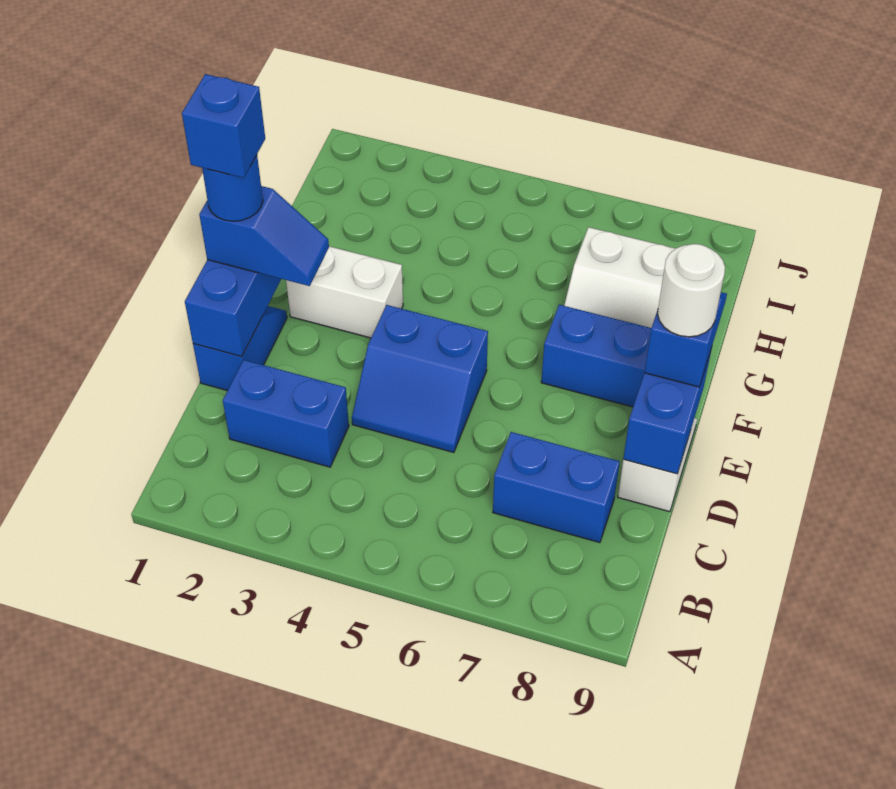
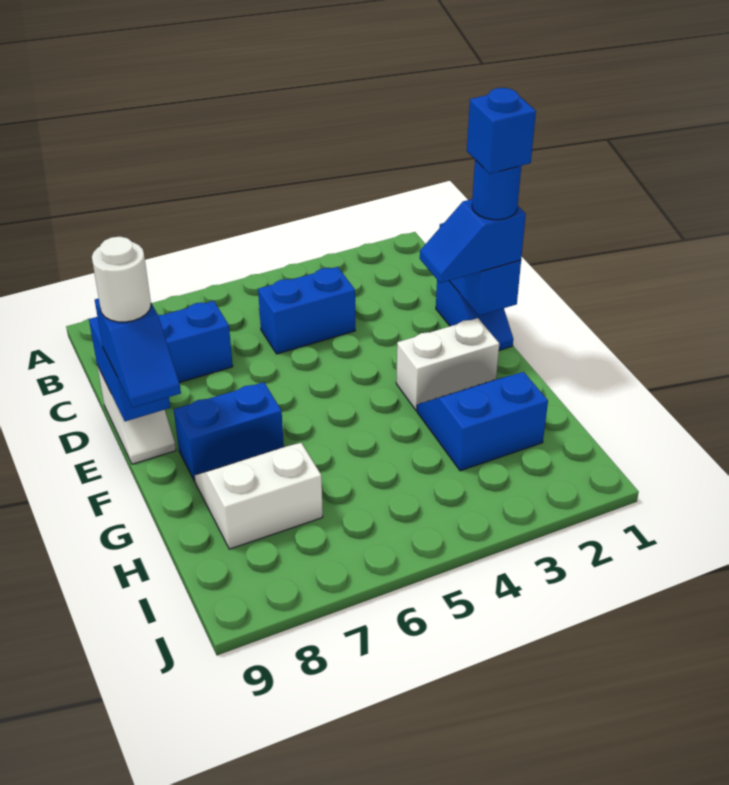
blue brick C2:C3 level 1 -> blue brick C4:C5 level 1
blue slope D4:E5 level 1 top E -> blue slope G2:H3 level 1 top H

